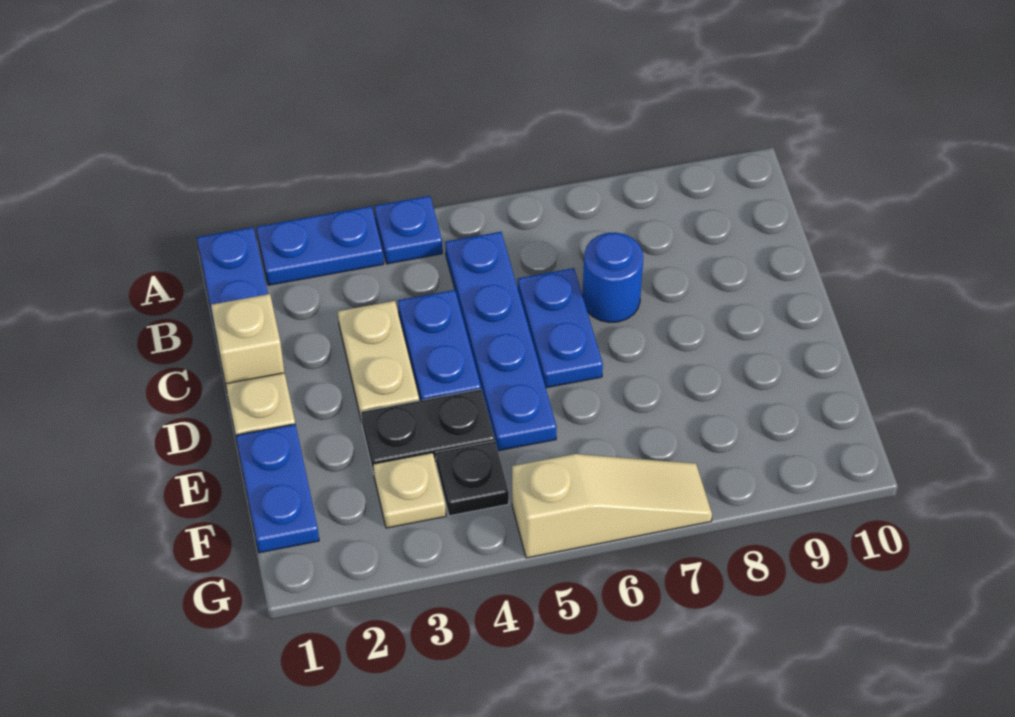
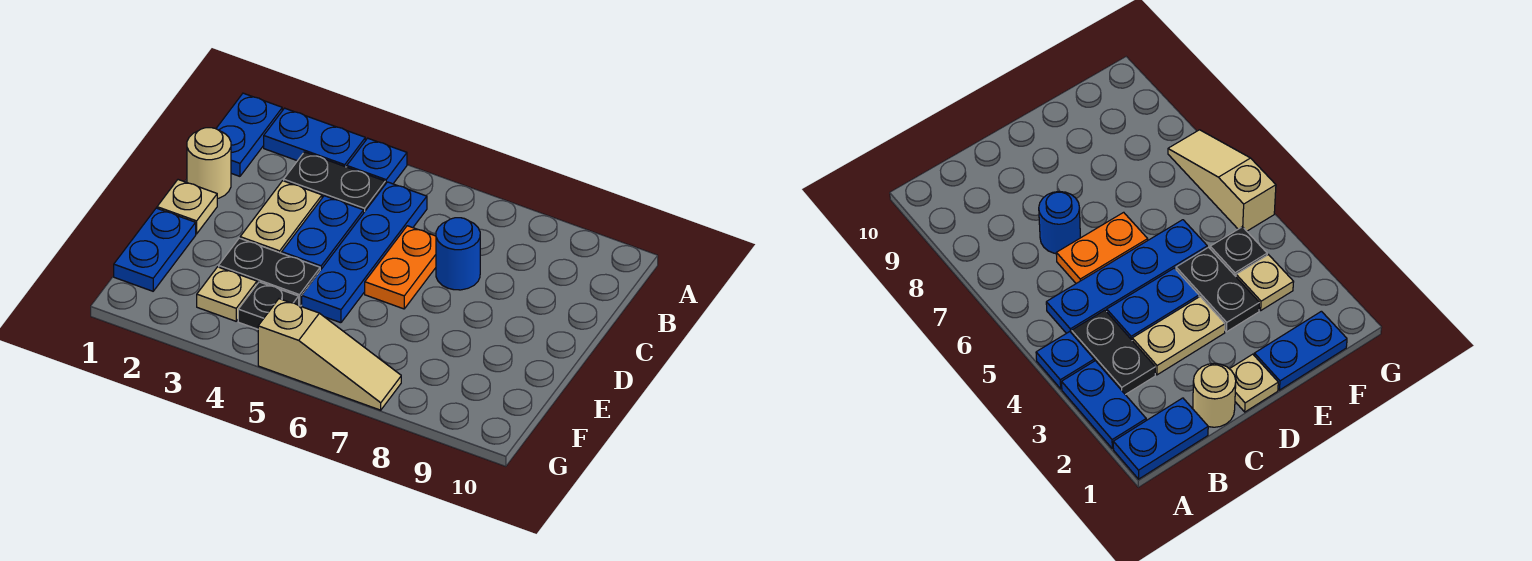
none -> black plate B3:B4 level 1
tan brick C1 level 1 -> tan round brick C1 level 1
blue plate C6:D6 level 1 -> orange plate C6:D6 level 1

